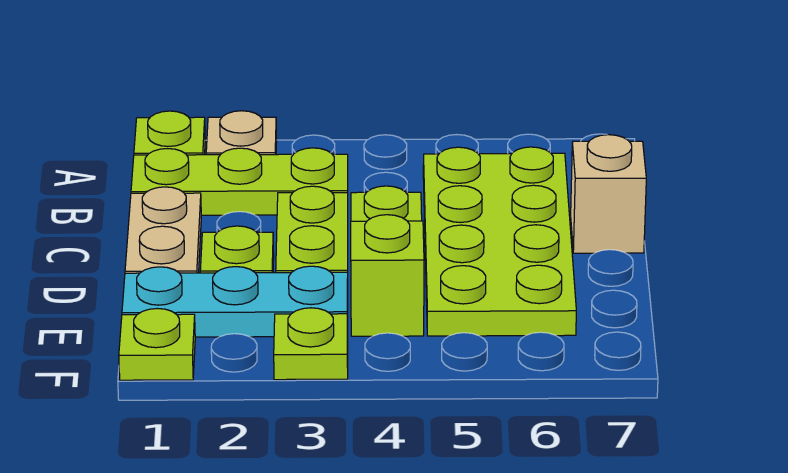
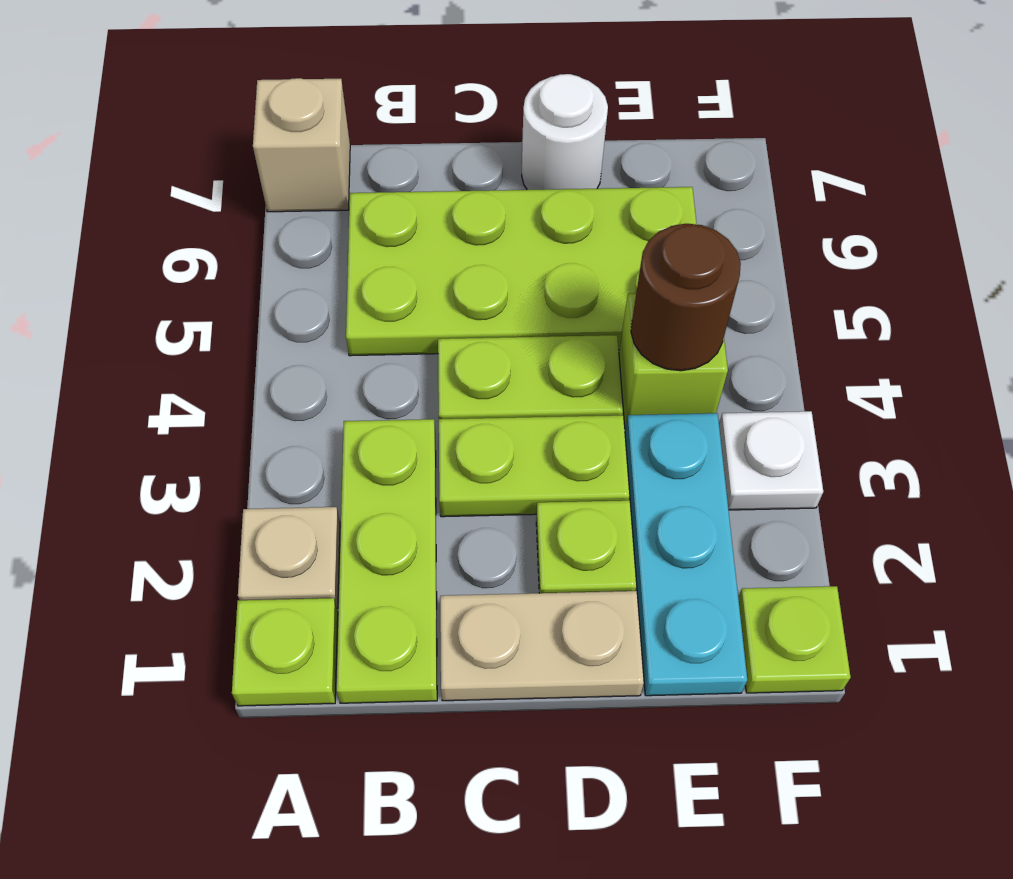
tan brick C7 level 1 -> tan brick A7 level 1
none -> white round brick D7 level 1
none -> brown round brick E4 level 2
lime plate F3 level 1 -> white plate F3 level 1

